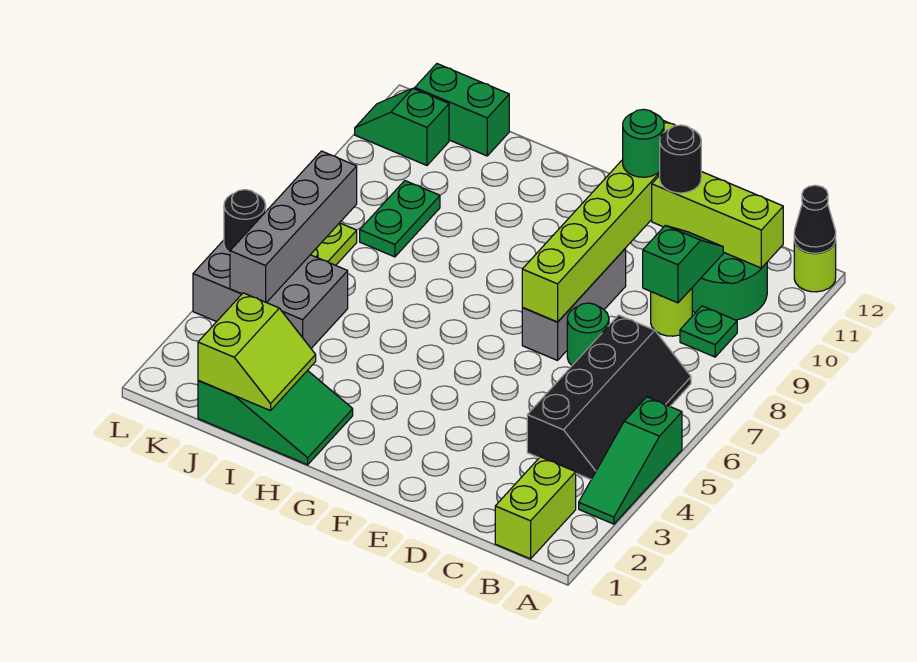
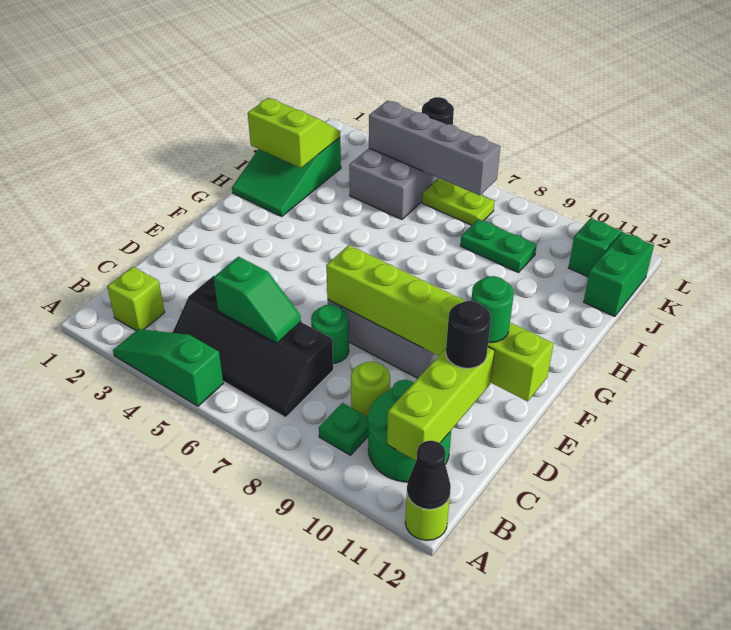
lime brick B1:B2 level 1 -> lime brick B2 level 1
green slope C9:C10 level 2 top 9 -> green slope C5:C6 level 2 top 5
lime slope I1:J2 level 2 top J -> lime slope I1:J2 level 2 top I

